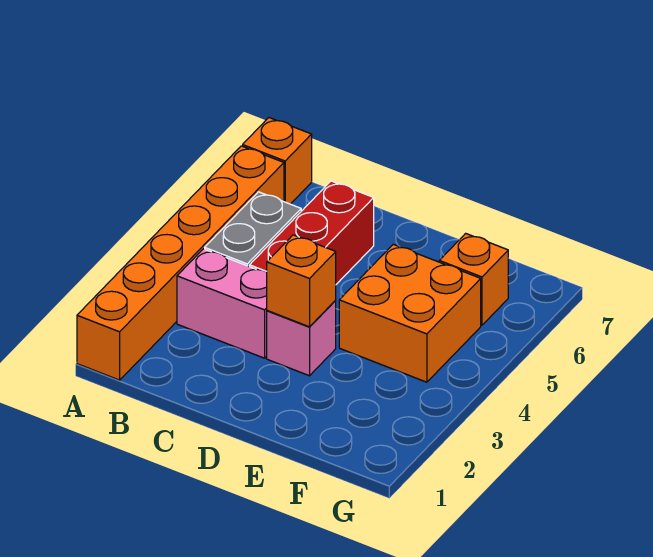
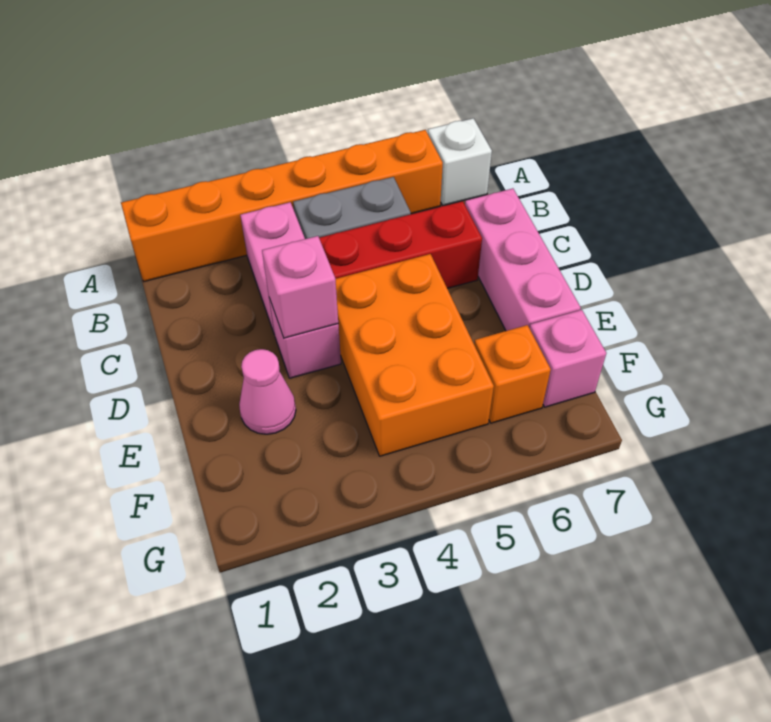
orange brick A7 level 1 -> white brick A7 level 1
none -> pink brick C7:E7 level 1
orange brick D3 level 2 -> pink brick D3 level 2
none -> pink cone E2 level 1
orange brick E4:F5 level 1 -> orange brick D4:F5 level 1
none -> pink brick F7 level 1

